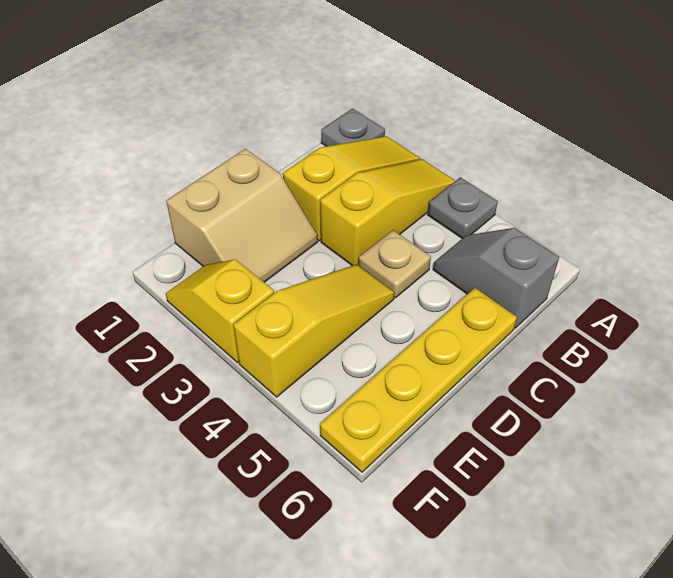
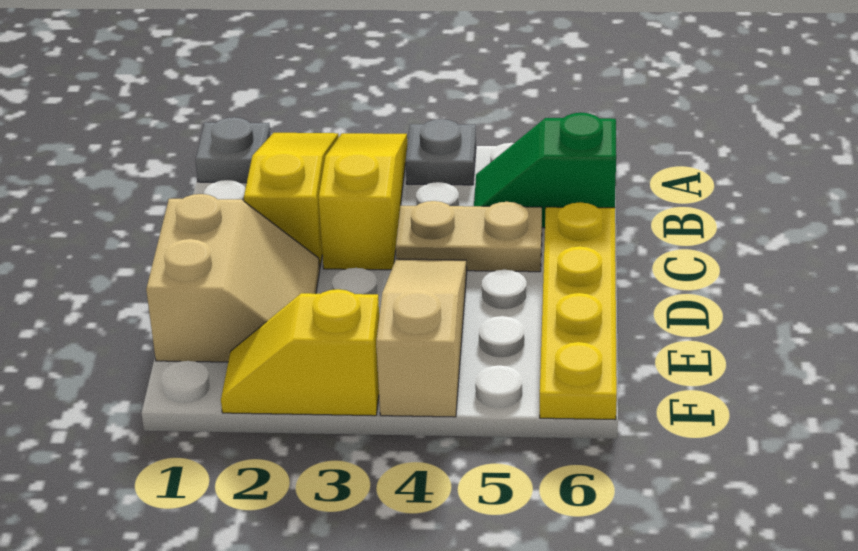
grey slope B5:B6 level 1 top 6 -> green slope B5:B6 level 1 top 6
tan plate C4 level 1 -> tan plate C4:C5 level 1
yellow slope D4:F4 level 1 top F -> tan slope D4:F4 level 1 top F

